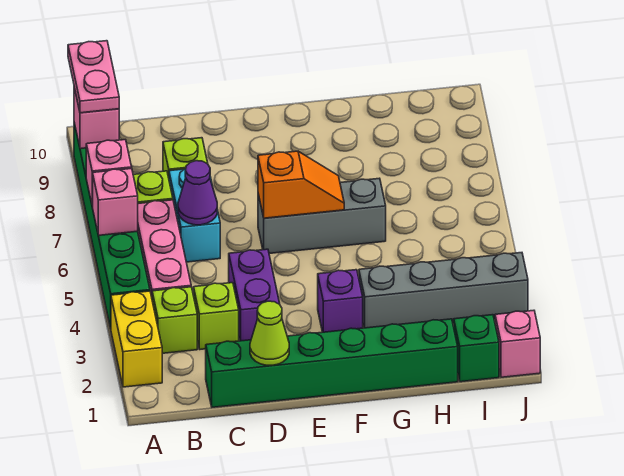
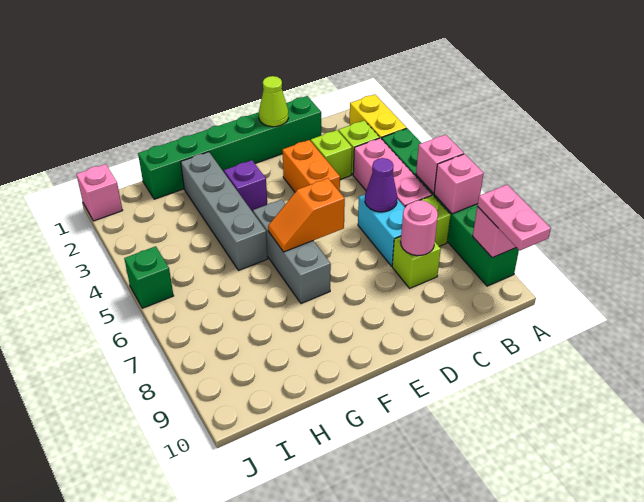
none -> pink round brick C8 level 2
purple brick D3:D4 level 1 -> orange brick D3:D4 level 1
grey brick E6:G6 level 1 -> grey brick F5:F7 level 1
grey brick G3:J3 level 1 -> grey brick G2:G5 level 1
green brick I1 level 1 -> green brick J5 level 1

